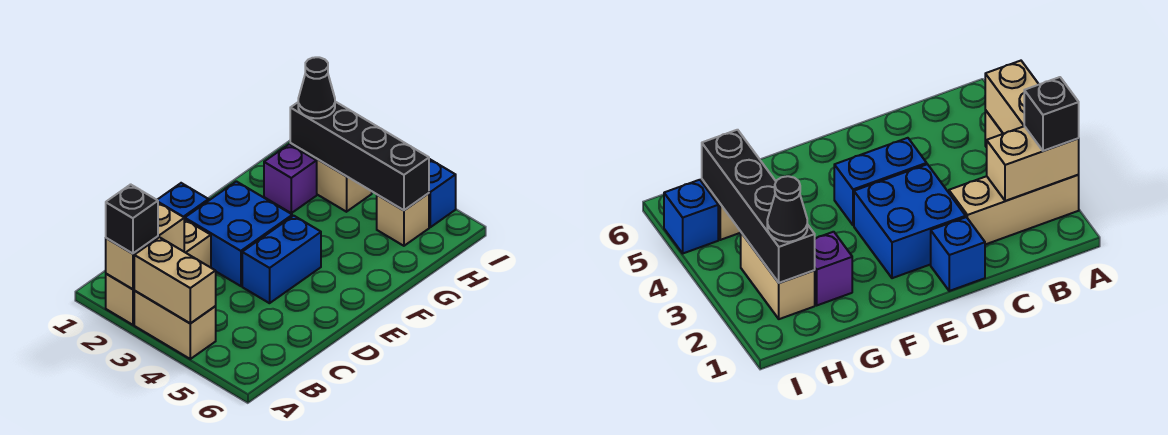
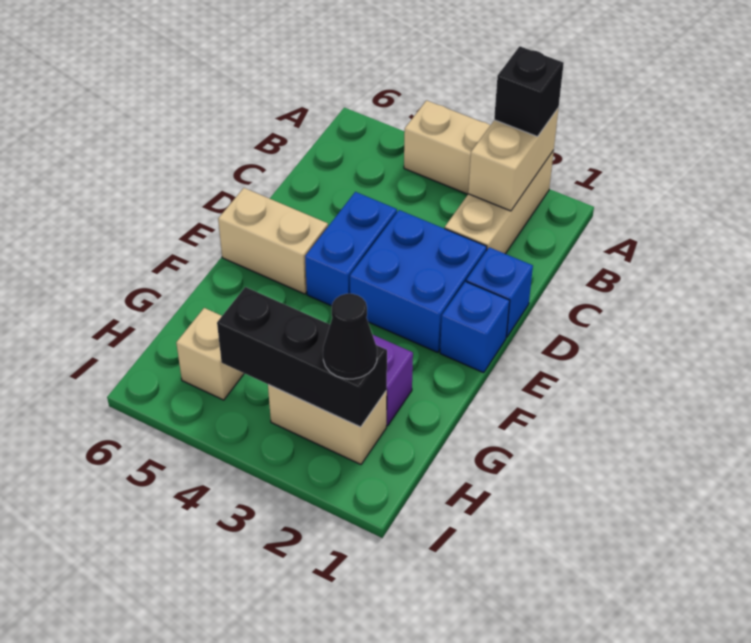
tan brick A3:A4 level 2 -> tan brick E5:E6 level 1
black brick H2:H5 level 2 -> black brick H2:H4 level 2
blue brick I5 level 1 -> blue brick E1 level 1

